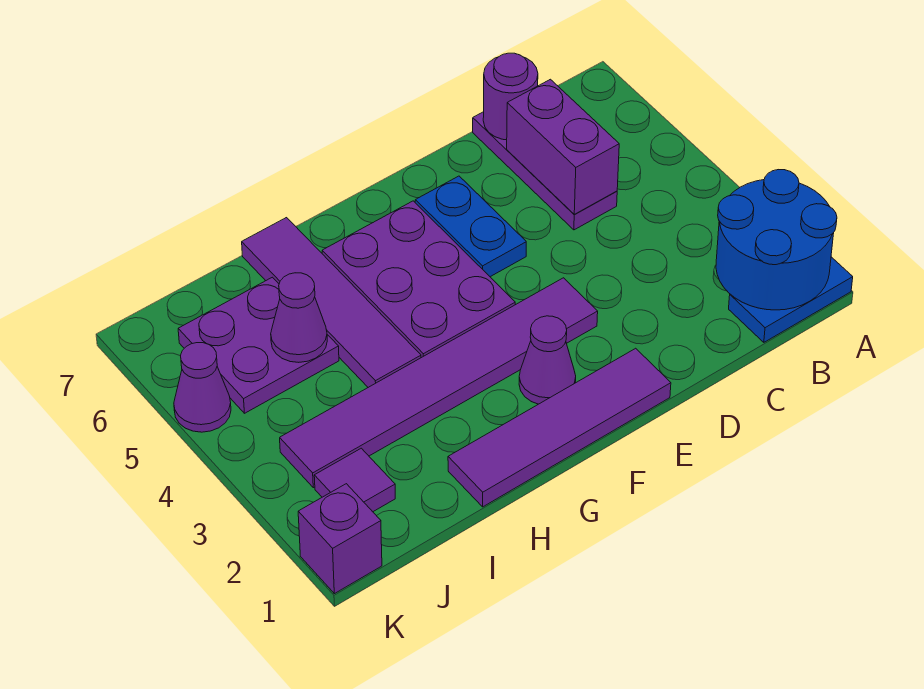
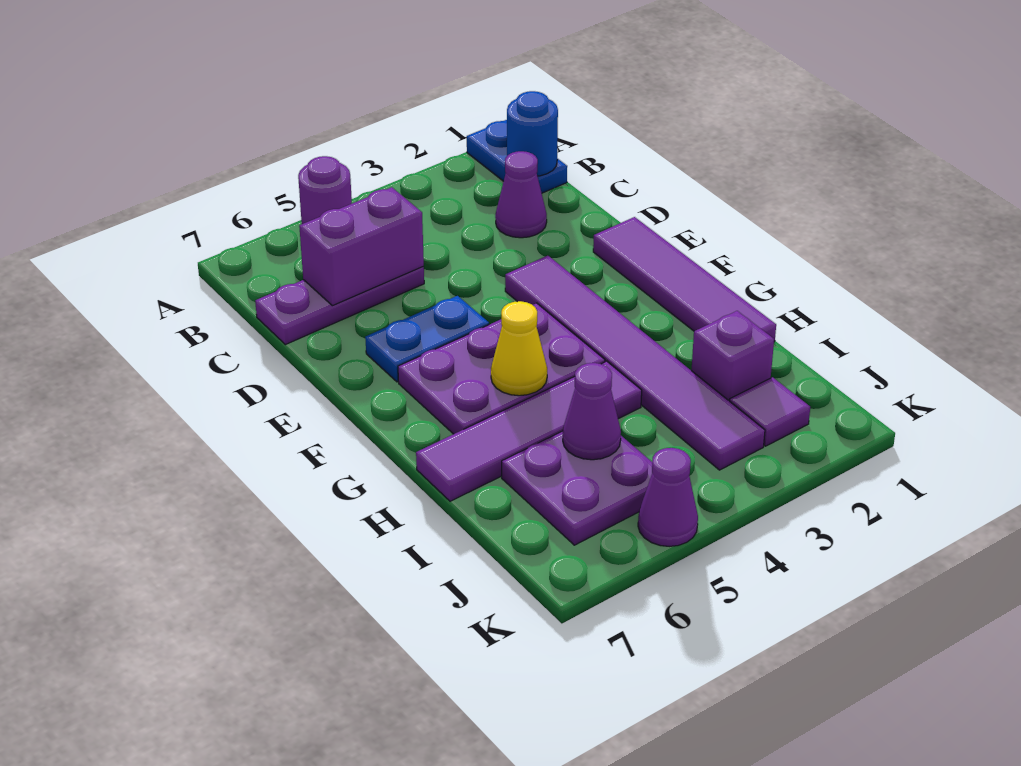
blue round brick A1:B2 level 2 -> blue round brick B1 level 2
purple round brick C7 level 2 -> purple round brick A5 level 1
purple cone F2 level 1 -> purple cone C2 level 1
none -> yellow cone G5 level 2
purple brick K1 level 1 -> purple brick I2 level 1

